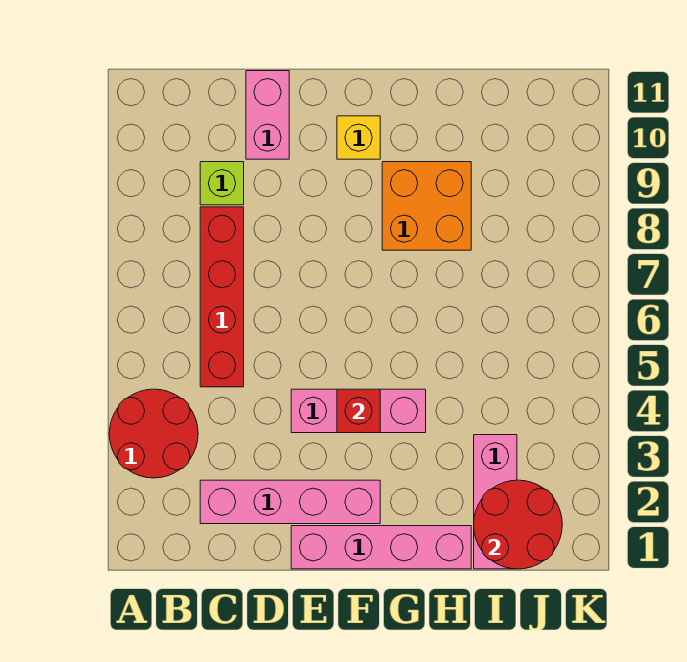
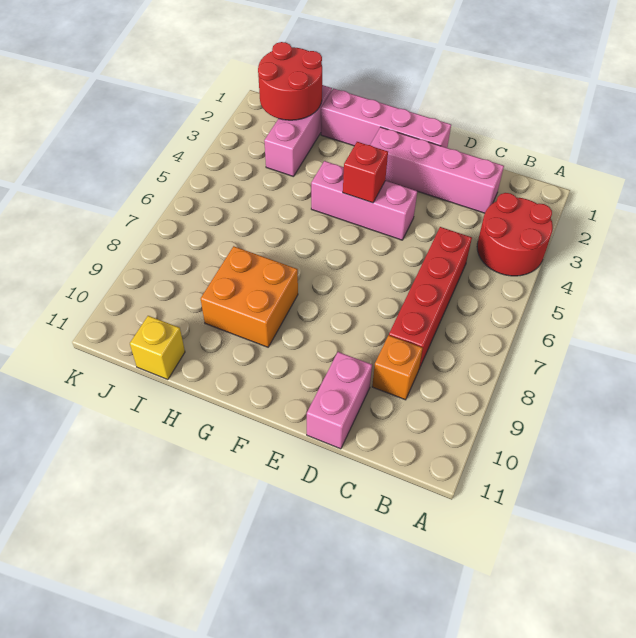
lime brick C9 level 1 -> orange brick C9 level 1
yellow brick F10 level 1 -> yellow brick I11 level 1

